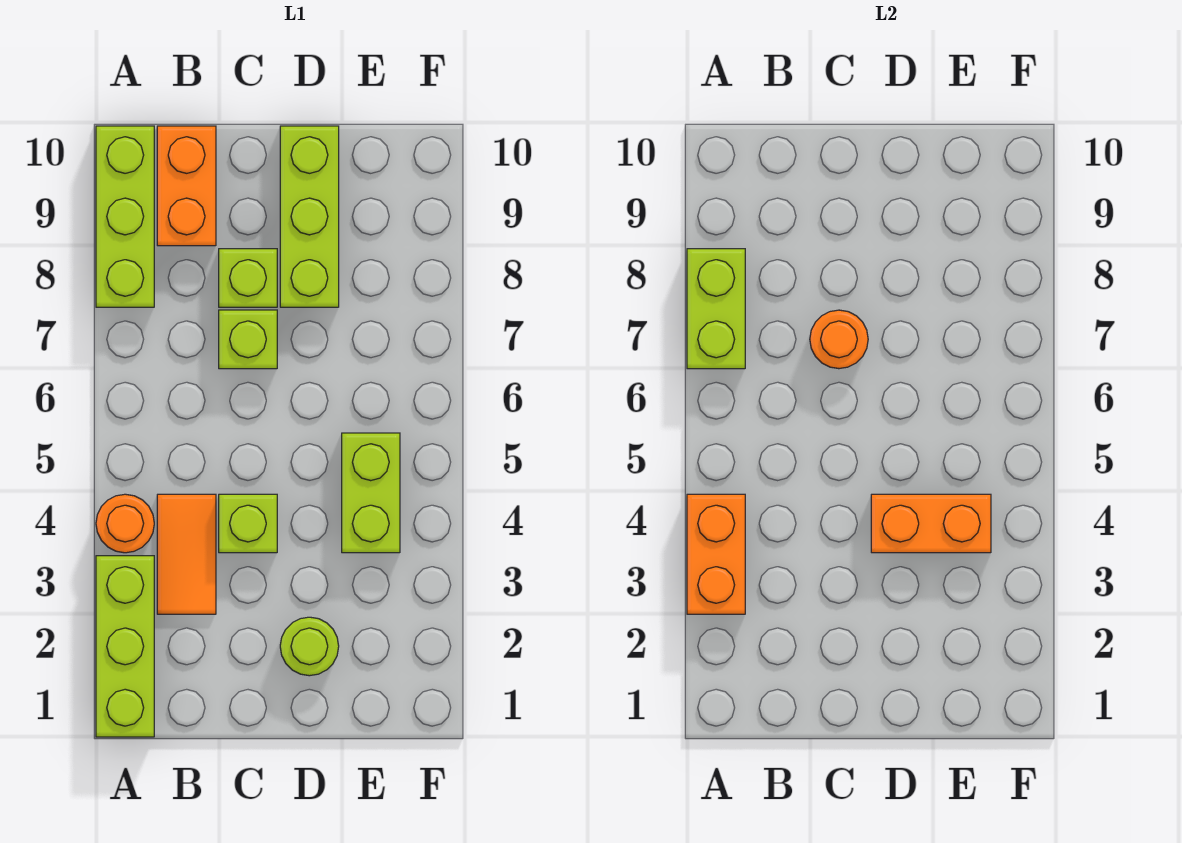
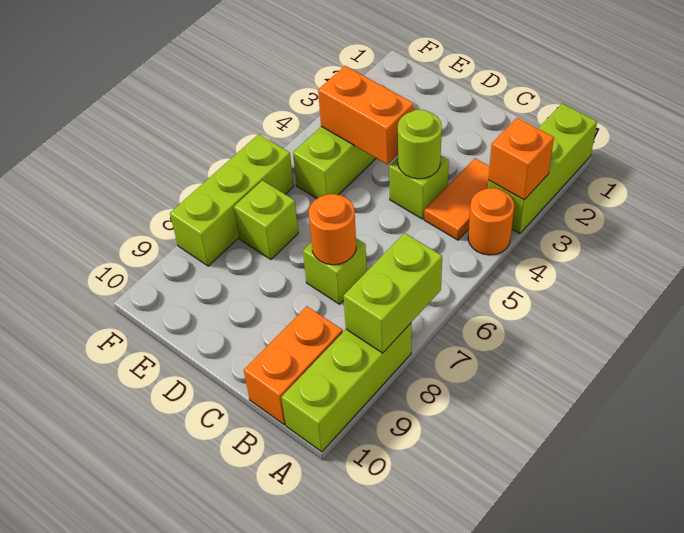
orange brick A3:A4 level 2 -> orange brick A3 level 2
lime brick C8 level 1 -> lime brick E7 level 1
lime round brick D2 level 1 -> lime round brick C4 level 2
lime brick D8:D10 level 1 -> lime brick F6:F8 level 1

